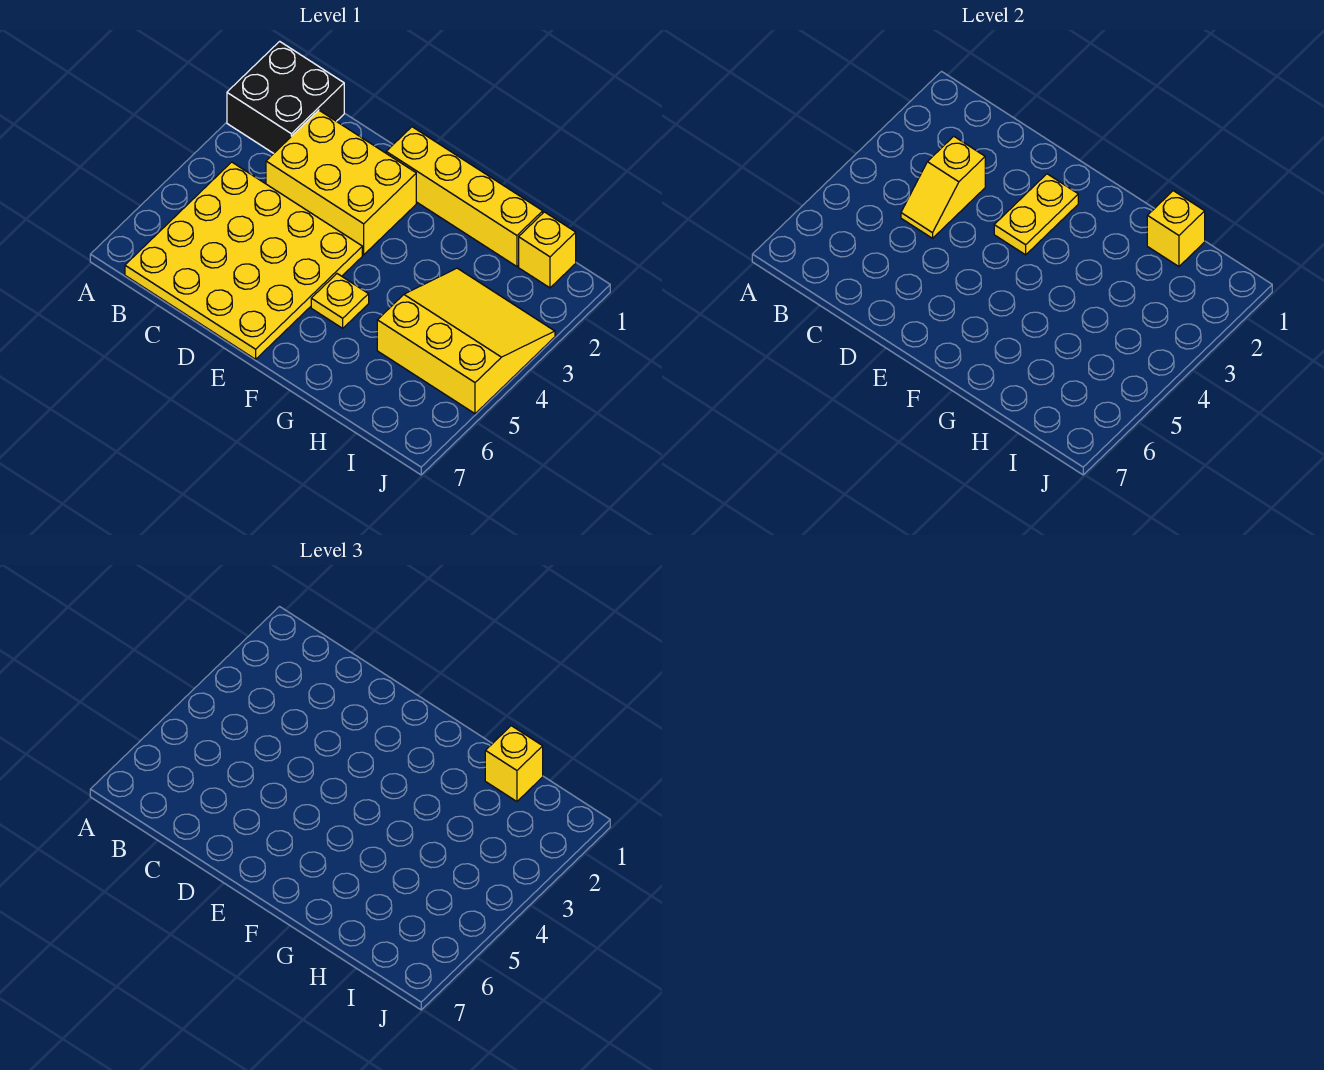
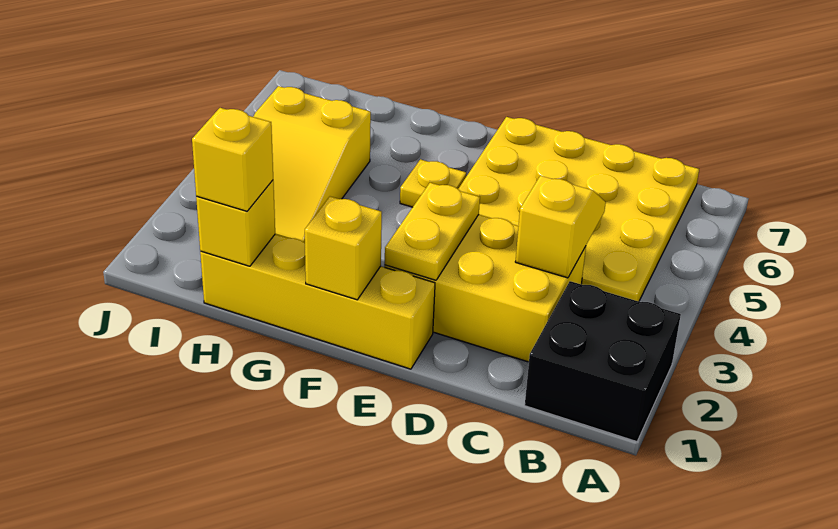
yellow slope H3:J5 level 1 top 5 -> yellow slope H3:I5 level 1 top 5
yellow brick I1 level 1 -> yellow brick F1 level 2

